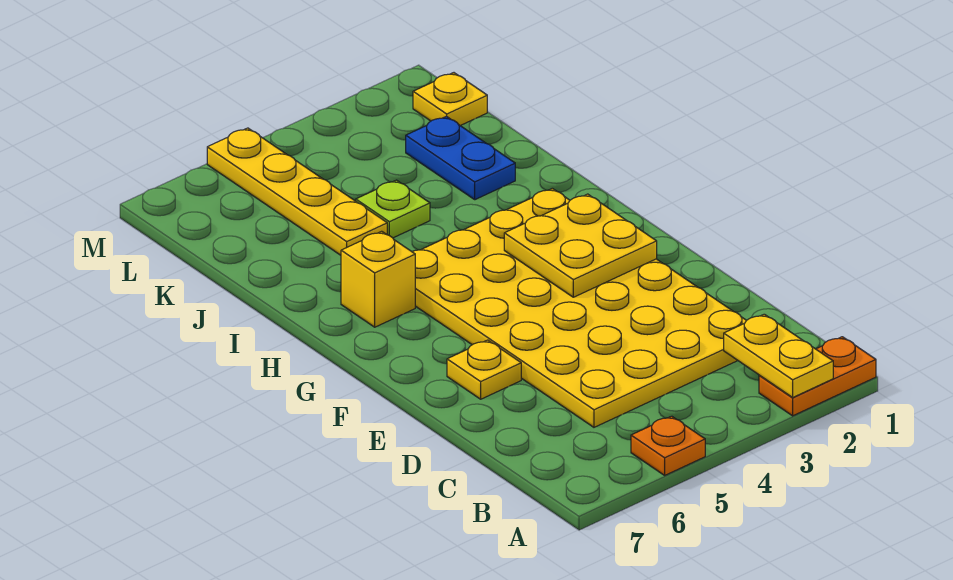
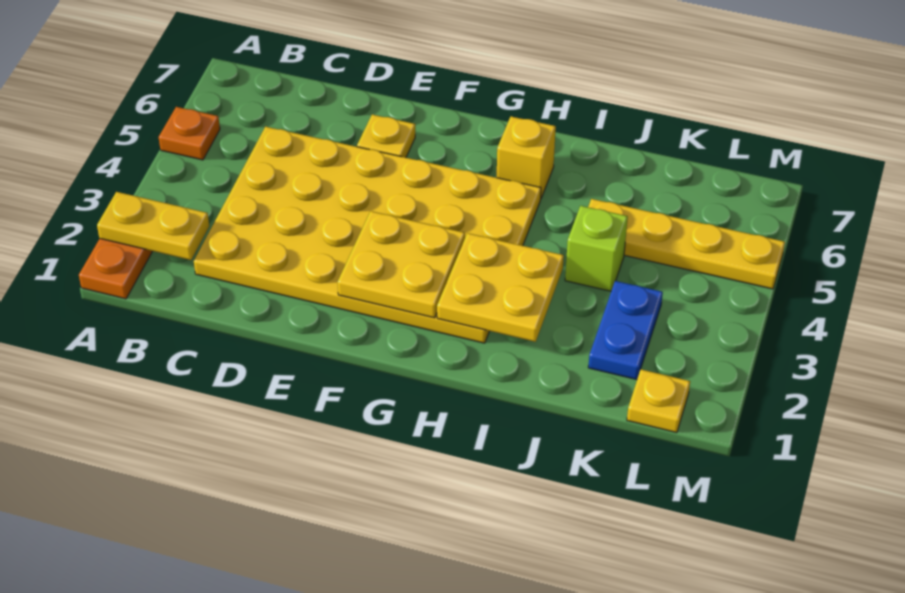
none -> yellow plate H2:I3 level 2
blue plate J2:K2 level 1 -> blue plate K2:K3 level 1
lime plate J4 level 1 -> lime brick J4 level 1

